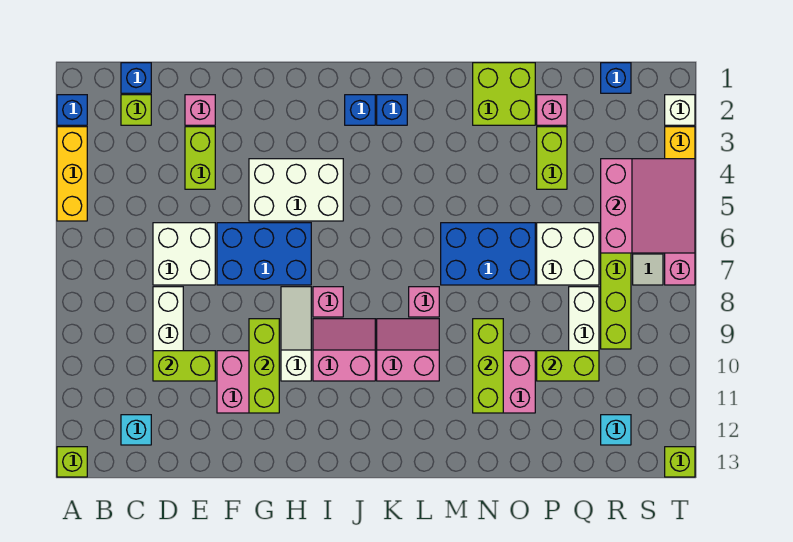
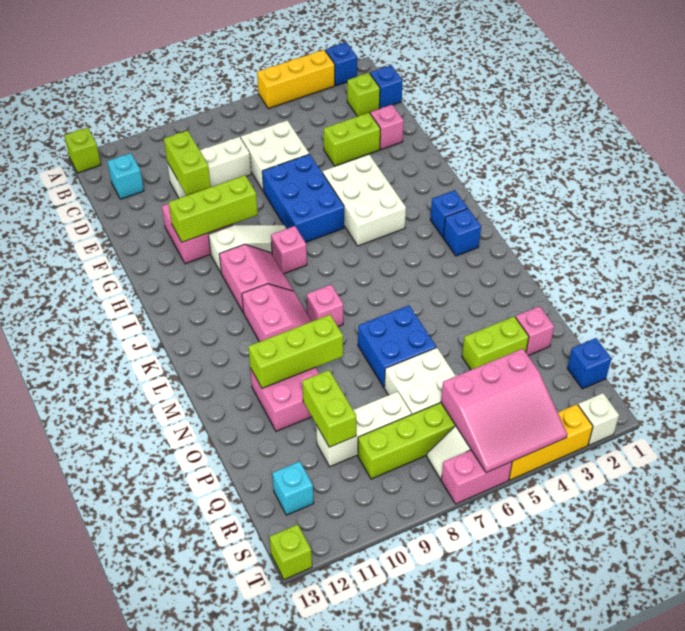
blue brick M6:O7 level 1 -> blue brick N6:O7 level 1
lime brick N1:O2 level 1 -> none

